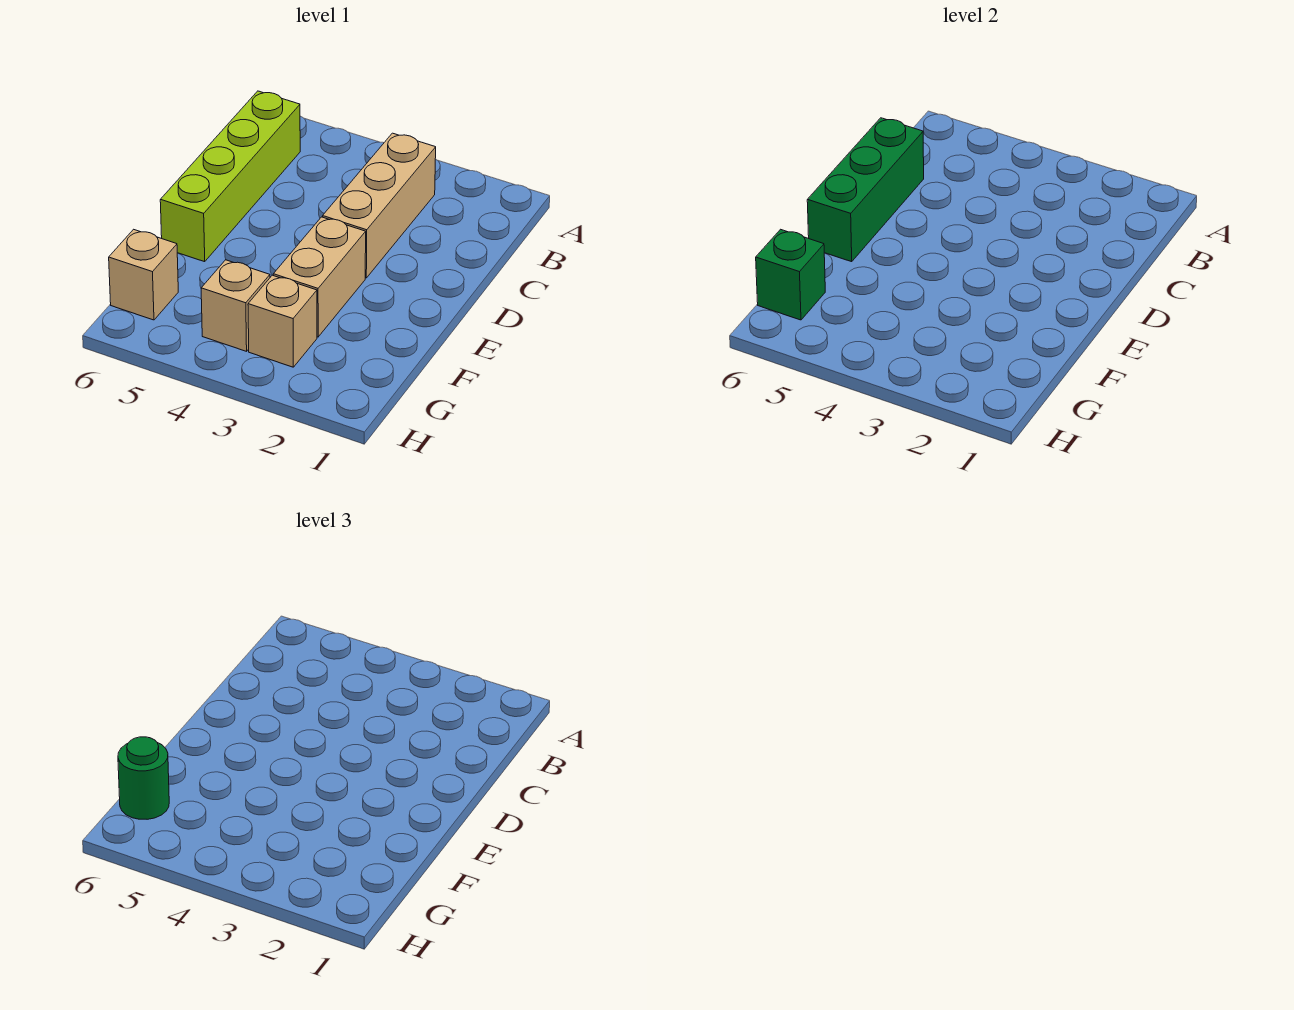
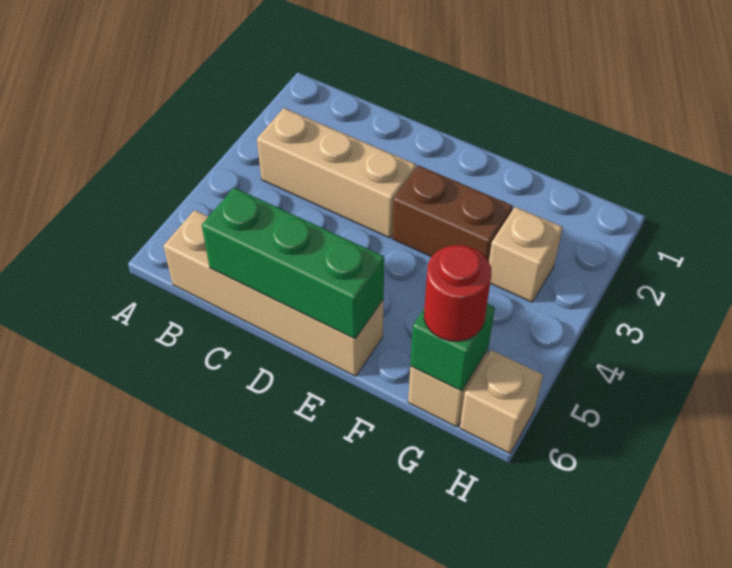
lime brick B6:E6 level 1 -> tan brick B6:E6 level 1
tan brick E3:F3 level 1 -> brown brick E3:F3 level 1
tan brick G4 level 1 -> tan brick H6 level 1
green round brick G6 level 3 -> red round brick G6 level 3

